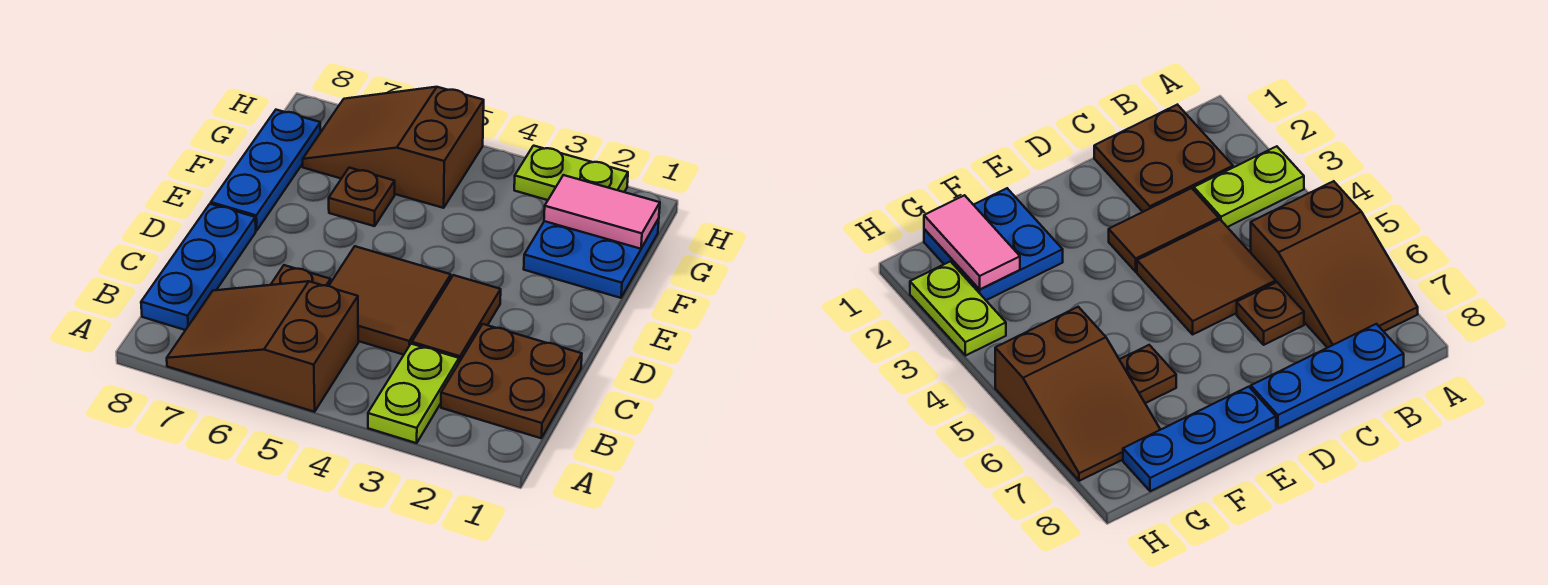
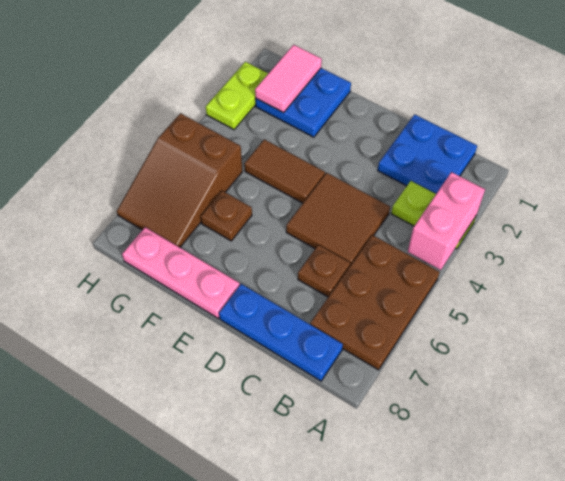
none -> pink brick A3:A4 level 2
brown slope A5:B7 level 1 top 5 -> brown plate A5:B7 level 1
brown plate B1:C2 level 1 -> blue plate B1:C2 level 1
brown tile C3:D3 level 1 -> brown tile E4:F4 level 1
blue plate E8:G8 level 1 -> pink plate E8:G8 level 1

